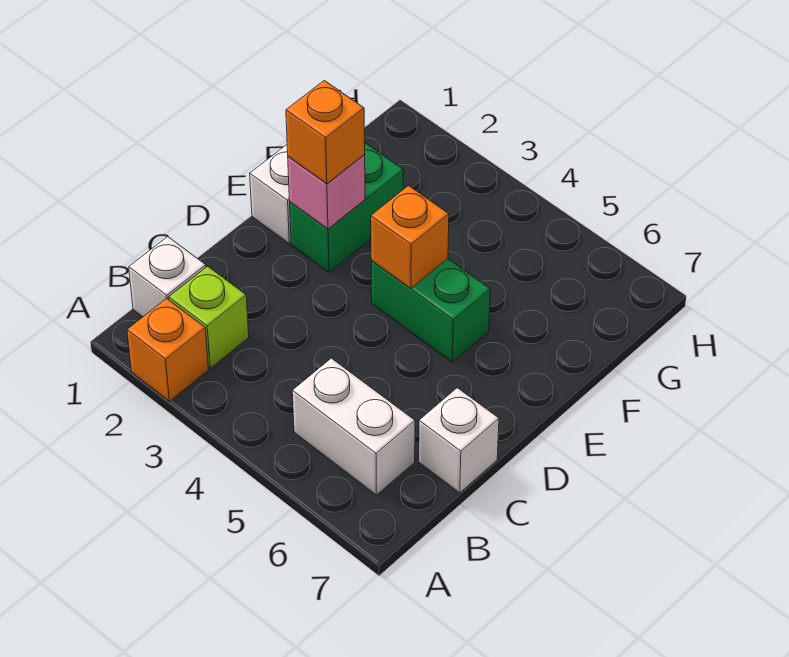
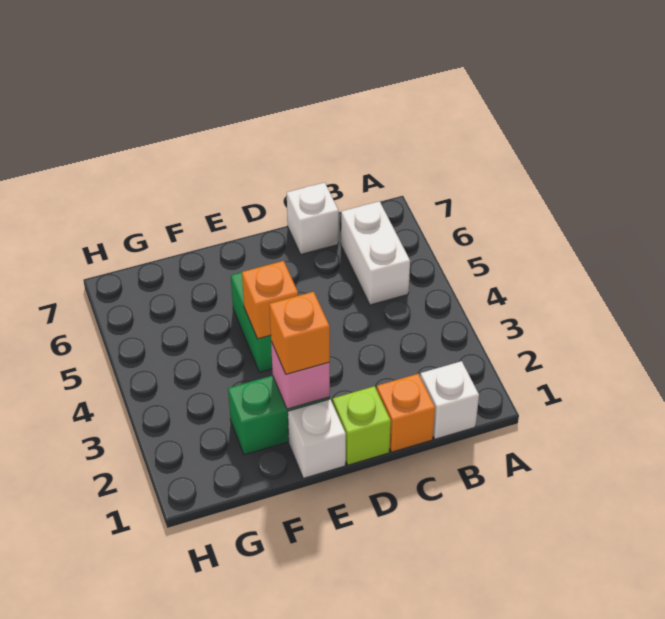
orange brick A2 level 1 -> orange brick C1 level 1
lime brick B2 level 1 -> lime brick D1 level 1

